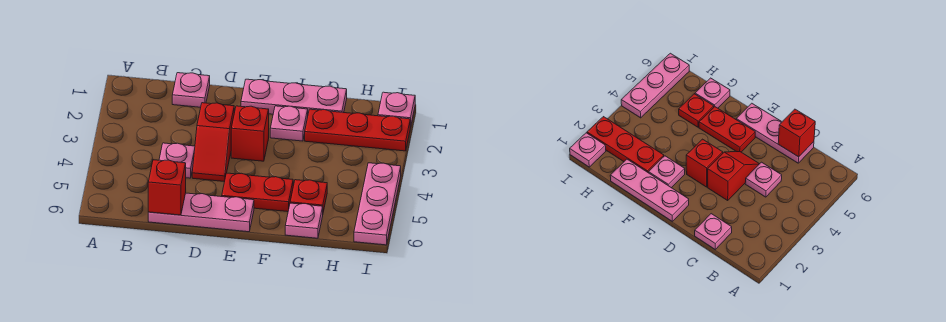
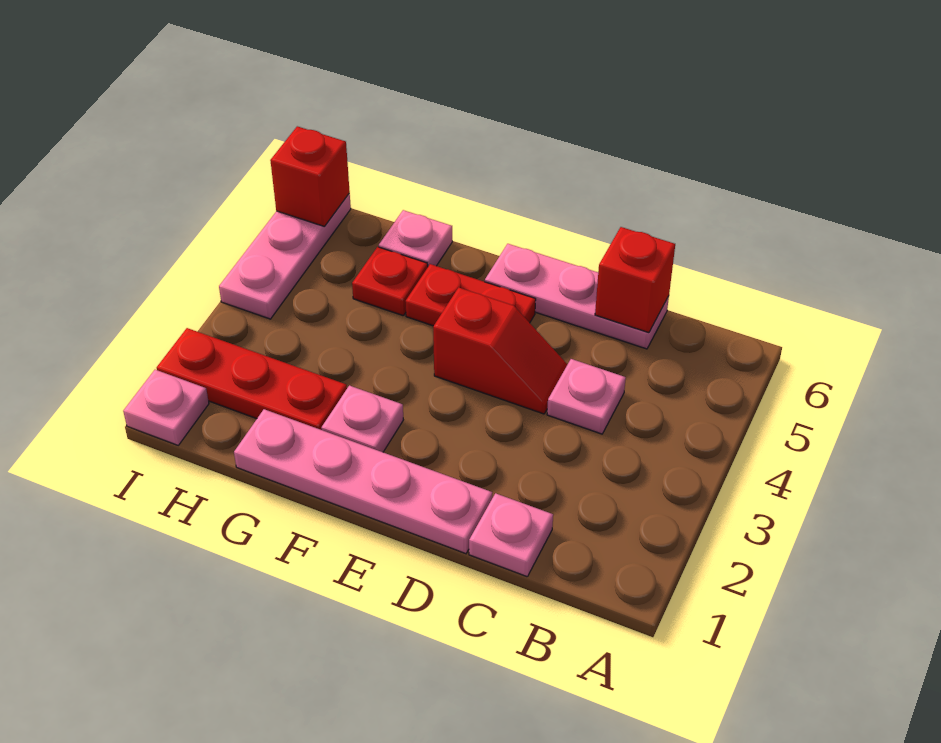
red slope D3:D4 level 1 top 3 -> red slope D4:E4 level 1 top E
pink plate E1:G1 level 1 -> pink plate D1:G1 level 1
red brick E3 level 1 -> red brick I6 level 2

